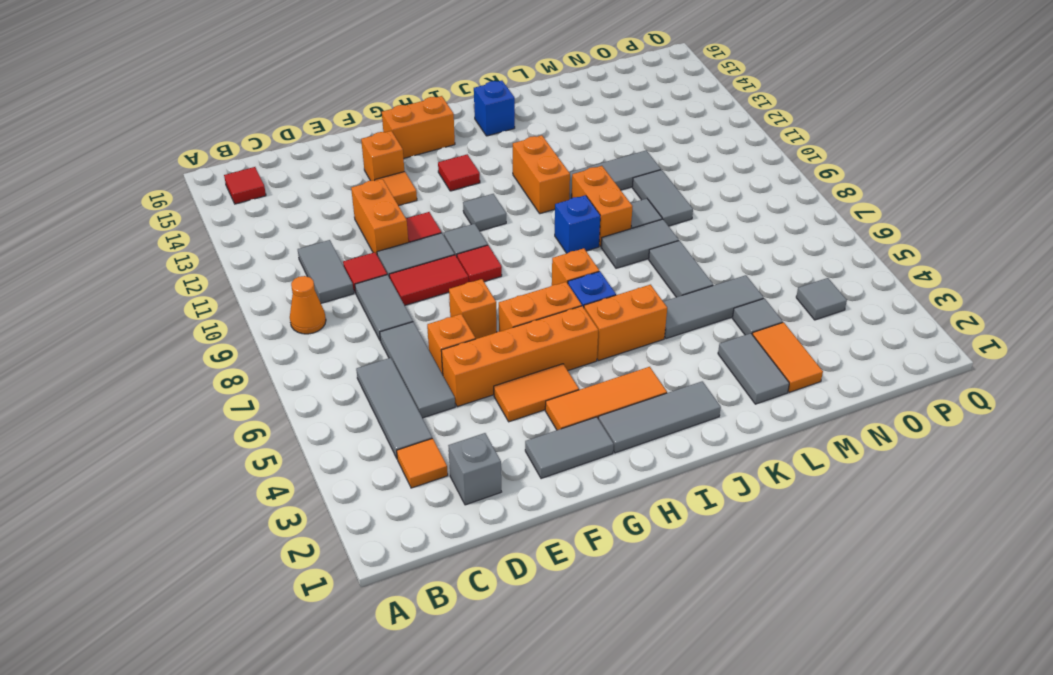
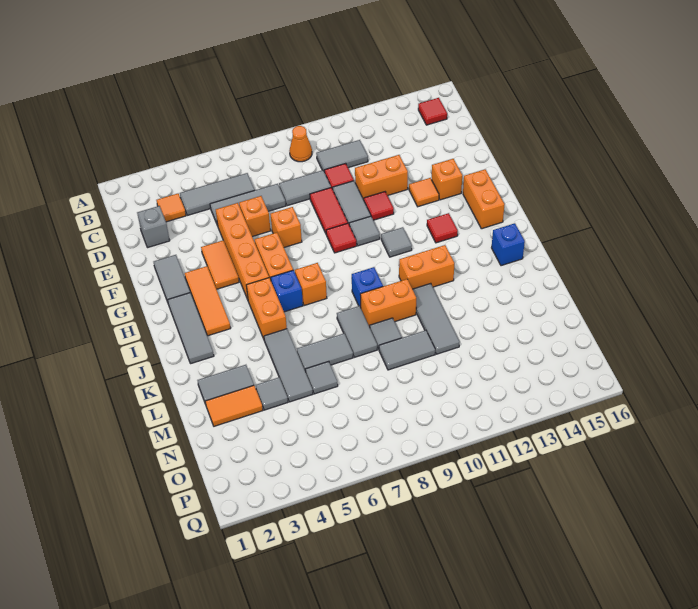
grey tile O4 level 1 -> grey tile M6 level 1

